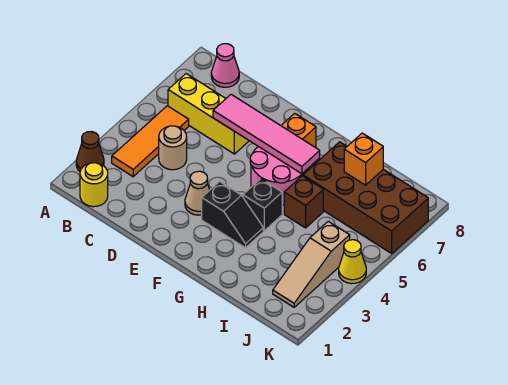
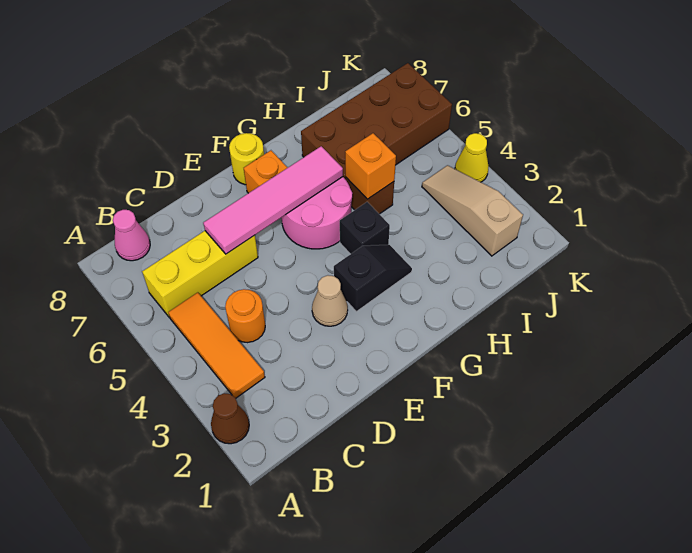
yellow round brick B1 level 1 -> yellow round brick F8 level 1
tan round brick C4 level 1 -> orange round brick C4 level 1
orange brick I7 level 2 -> orange brick H5 level 2
tan slope J2:J4 level 1 top 4 -> tan slope J2:J4 level 1 top 2

